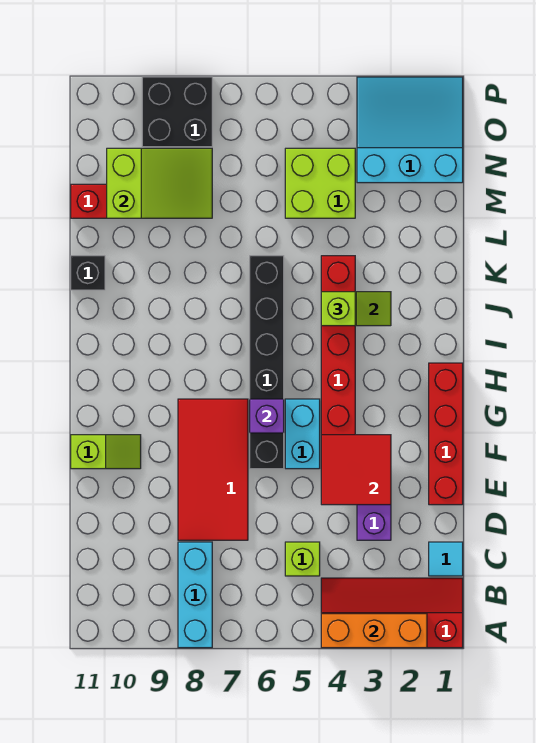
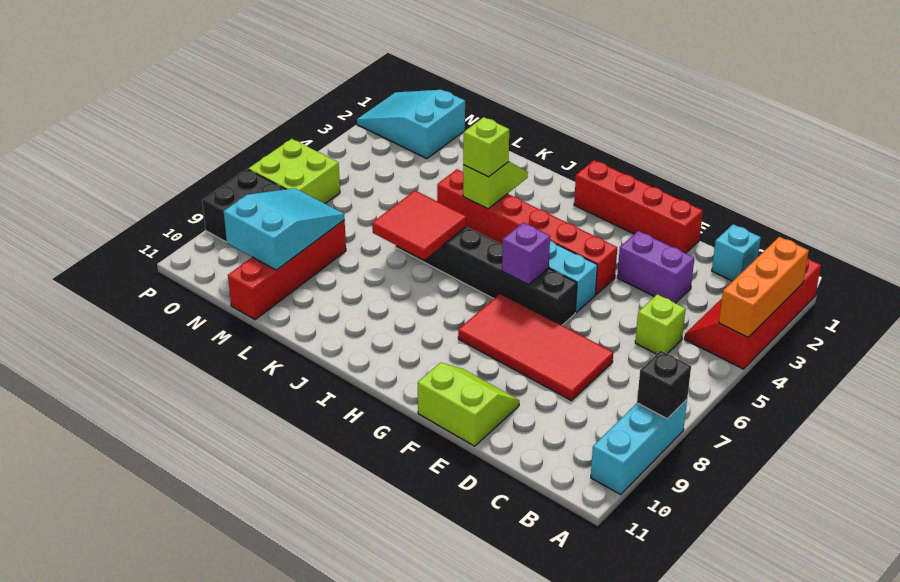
cyan brick A8:C8 level 1 -> cyan brick A8:A10 level 1
cyan tile C1 level 1 -> cyan brick C1 level 1
red tile E3:F4 level 2 -> red tile J6:K7 level 2
lime slope F10:F11 level 1 top 11 -> lime slope E10:F11 level 1 top 11
black brick K11 level 1 -> black brick A8 level 2
lime brick M4:N5 level 1 -> lime brick O6:P7 level 1
lime slope M8:N10 level 2 top 10 -> cyan slope M8:N10 level 2 top 10
cyan slope N1:P3 level 1 top N -> cyan slope N1:P2 level 1 top N

